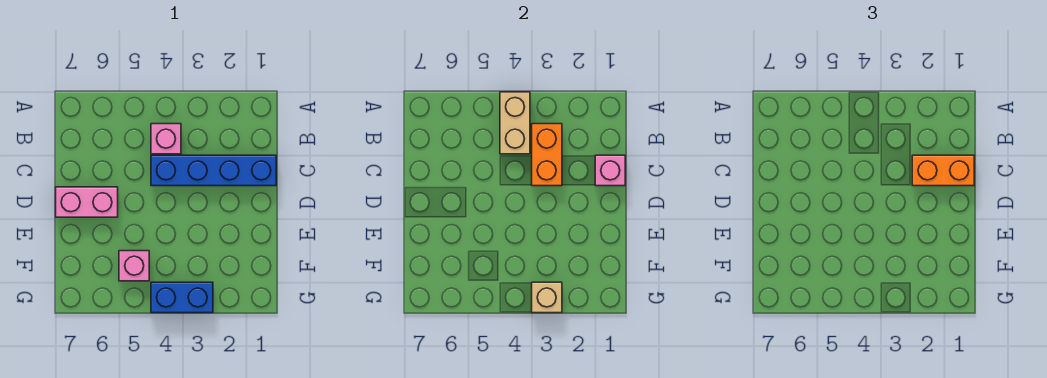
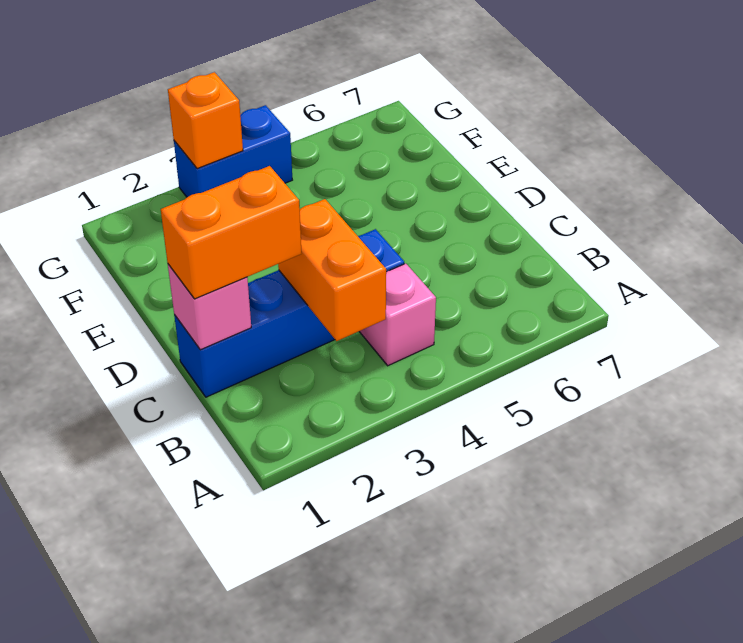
tan brick A4:B4 level 2 -> none
pink brick D6:D7 level 1 -> none
pink brick F5 level 1 -> none
tan brick G3 level 2 -> orange brick G3 level 2

